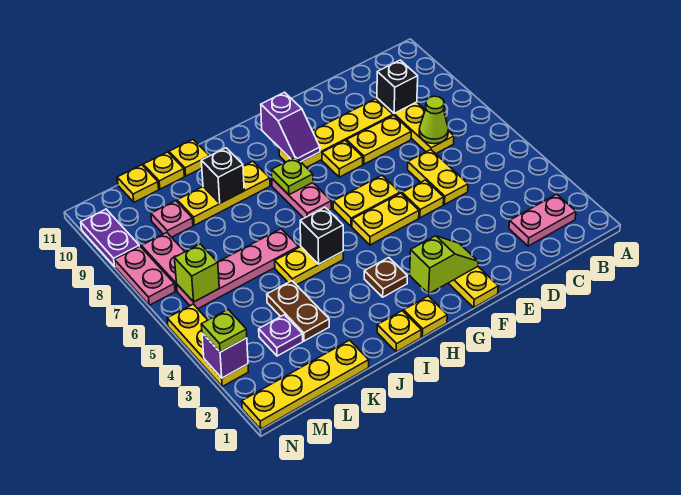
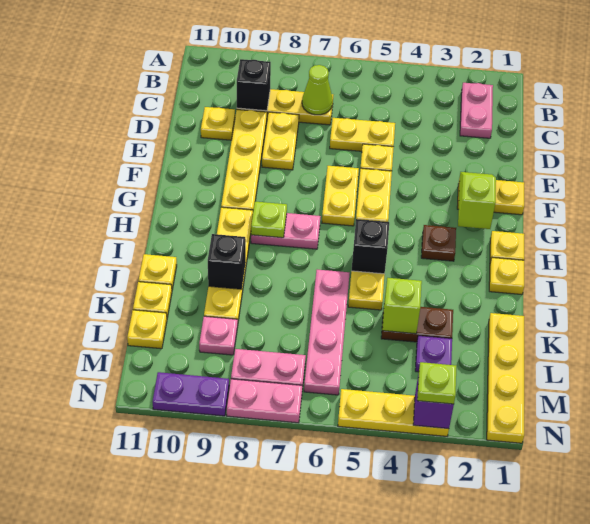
yellow plate F8 level 1 -> yellow plate D10 level 1
purple slope G9:G10 level 2 top 10 -> none
yellow plate I9:K9 level 1 -> yellow plate H9:K9 level 1
lime brick M6 level 2 -> lime brick K4 level 2

